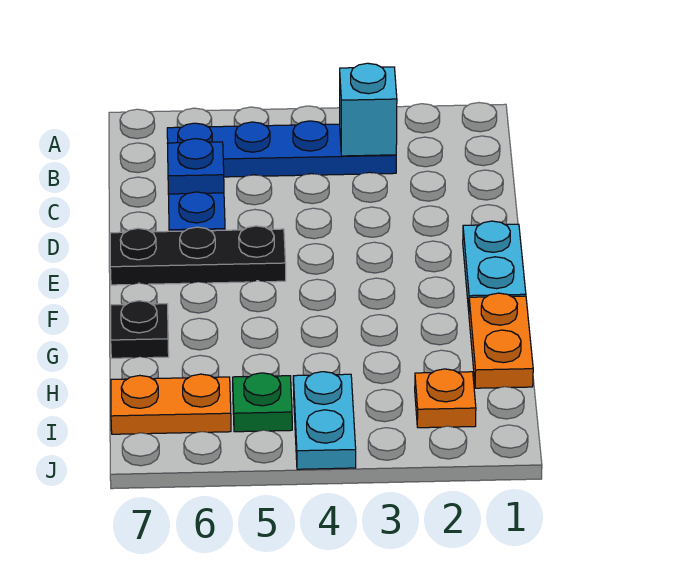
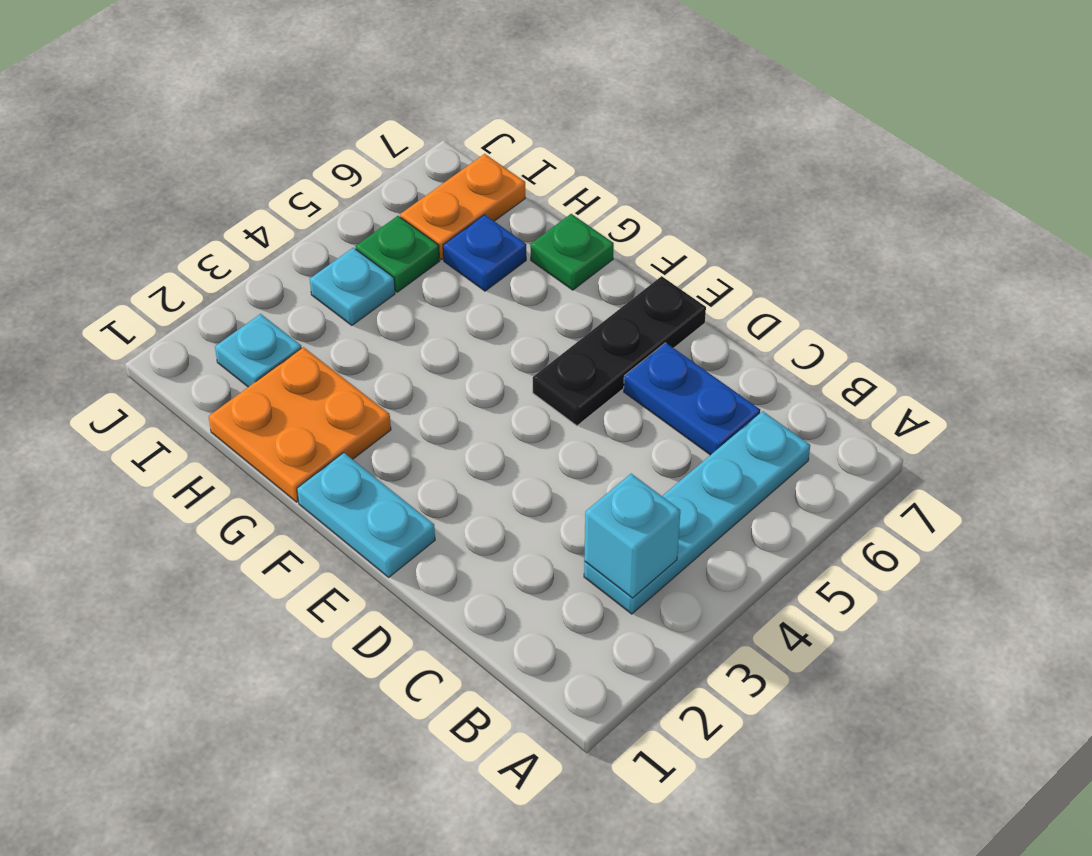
blue plate B3:B6 level 1 -> cyan plate B3:B6 level 1
blue plate C6 level 2 -> blue plate H6 level 1
orange plate G1:H1 level 1 -> orange plate G1:H2 level 1
black plate G7 level 1 -> green plate G7 level 1
orange plate I2 level 1 -> cyan plate I2 level 1
cyan plate I4:J4 level 1 -> cyan plate I4 level 1

